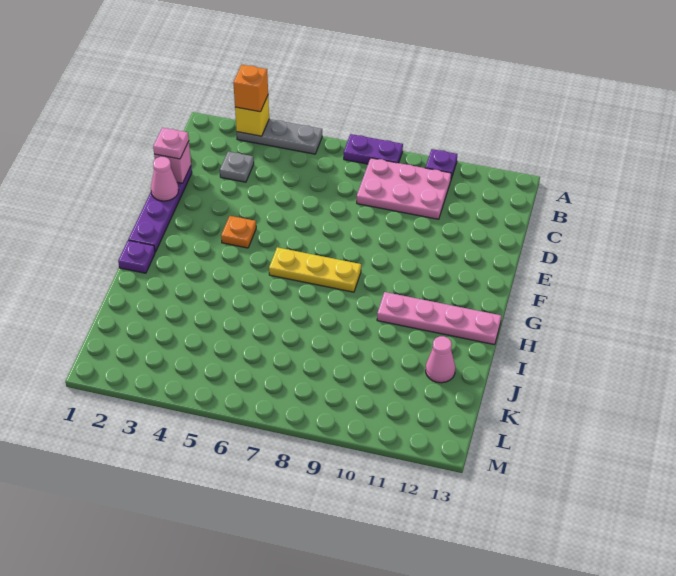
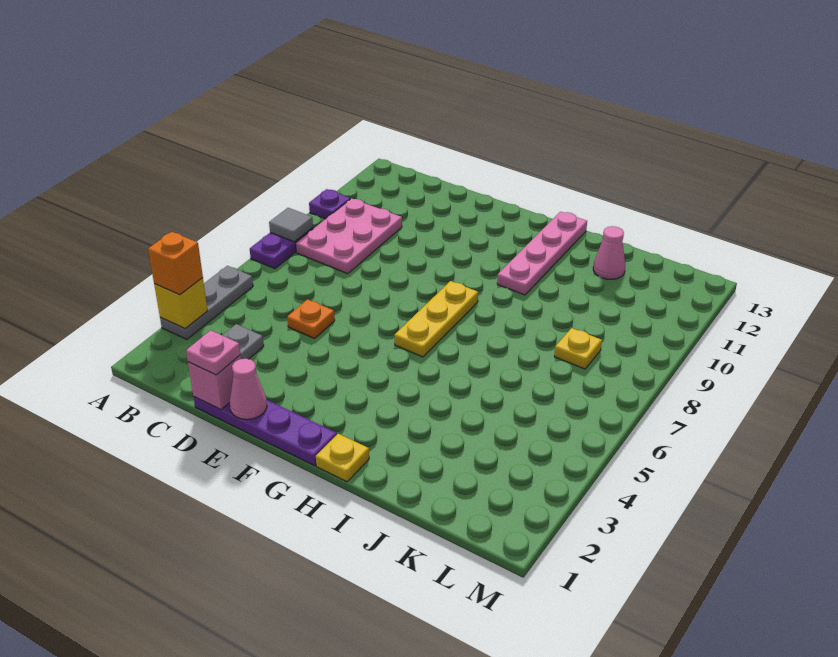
none -> grey tile A8 level 2
orange plate F4 level 1 -> orange plate D5 level 1
purple plate H1 level 1 -> yellow plate H1 level 1
none -> yellow plate K8 level 1

